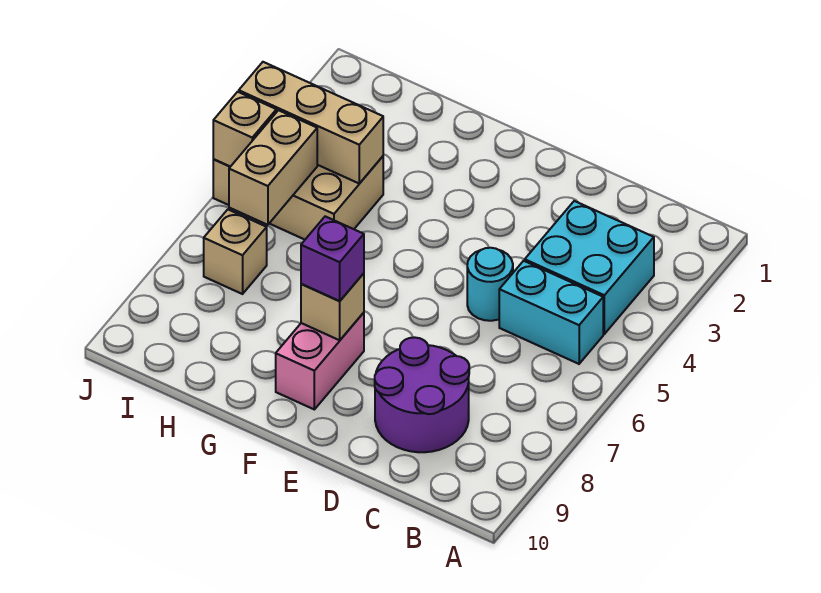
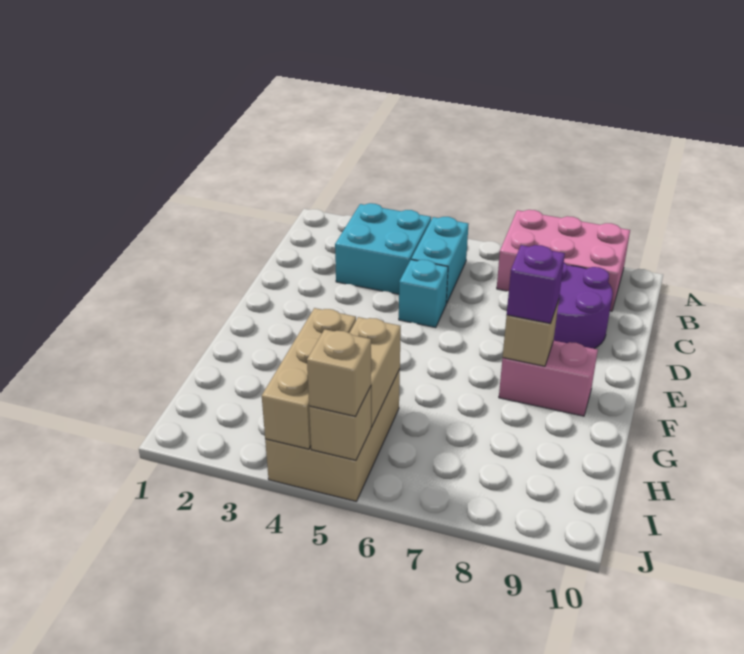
none -> pink brick A7:B9 level 1
cyan round brick D5 level 1 -> cyan brick D5 level 1
tan brick I5:I6 level 2 -> tan brick H5:I5 level 2
tan brick I7 level 1 -> tan brick J5 level 3

